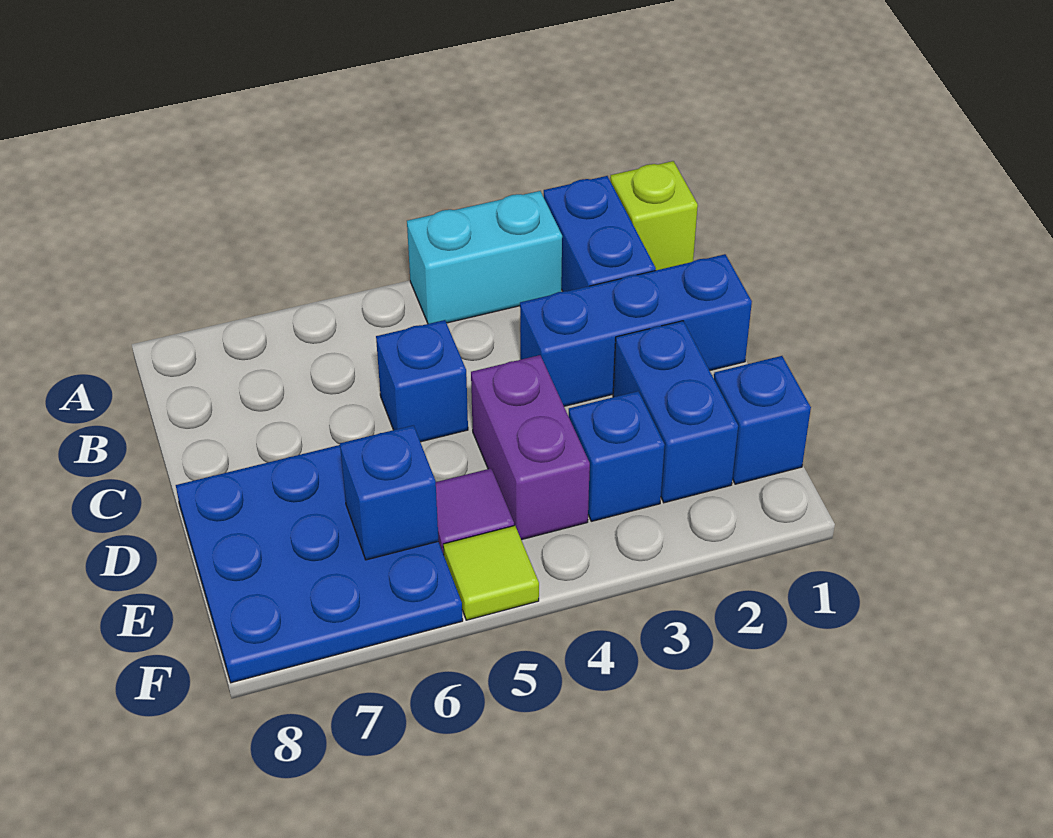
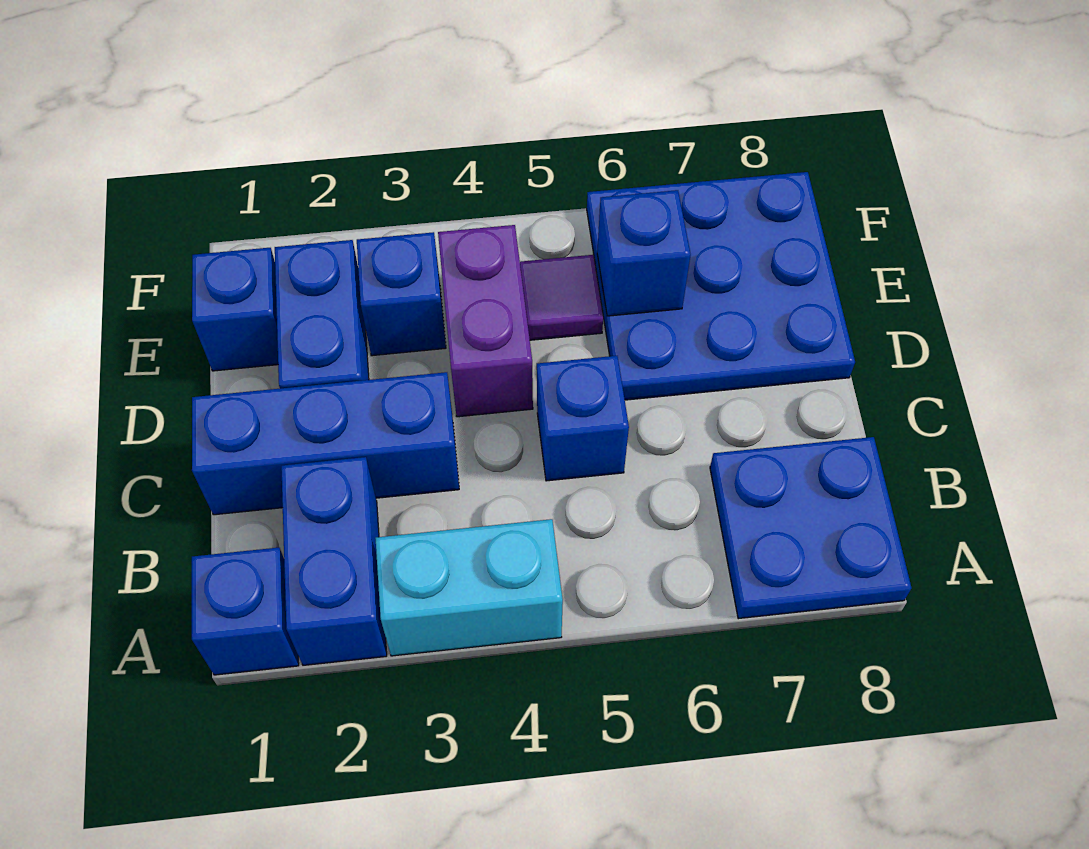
lime brick A1 level 1 -> blue brick A1 level 1
none -> blue plate A7:B8 level 1
lime tile F5 level 1 -> none

